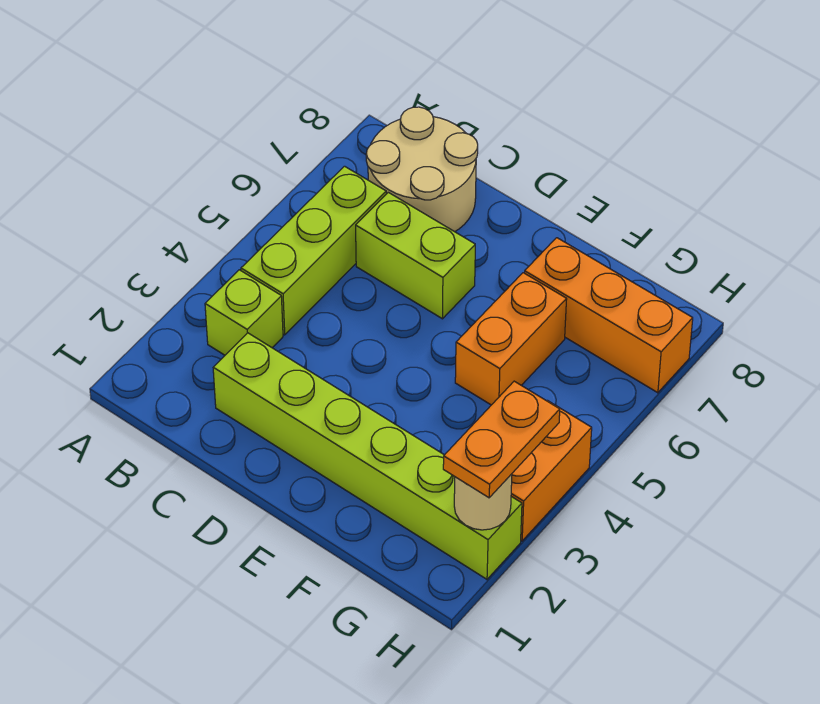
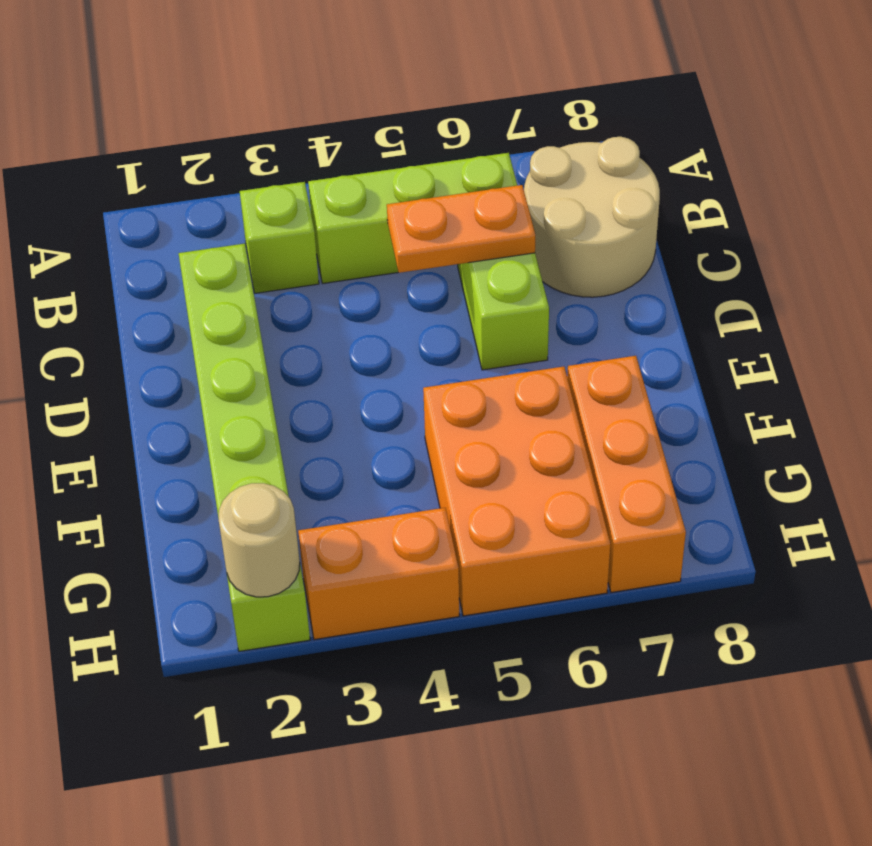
orange brick F5:F6 level 1 -> orange brick F5:H6 level 1
orange plate H2:H3 level 3 -> orange plate C5:C6 level 2

